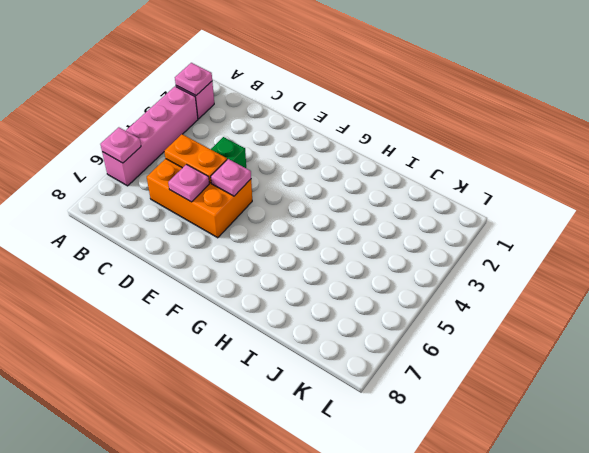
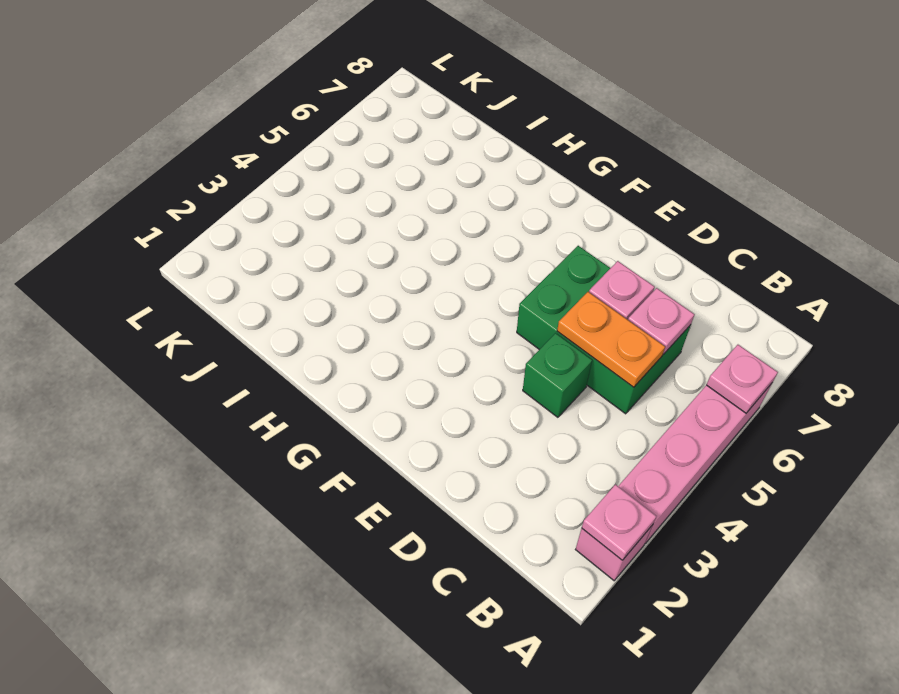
orange brick C5:E6 level 1 -> green brick C5:E6 level 1
pink plate E5 level 2 -> pink plate C6 level 2

